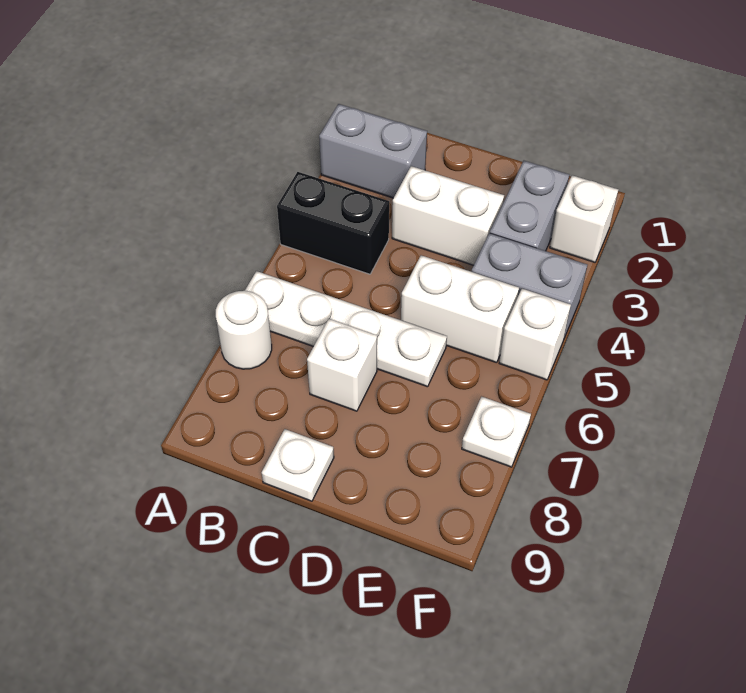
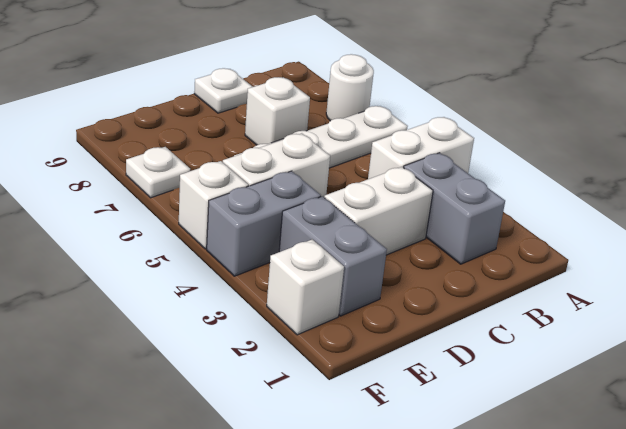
grey brick A2:B2 level 1 -> grey brick B2:B3 level 1
black brick A4:B4 level 1 -> white brick A4:B4 level 1

